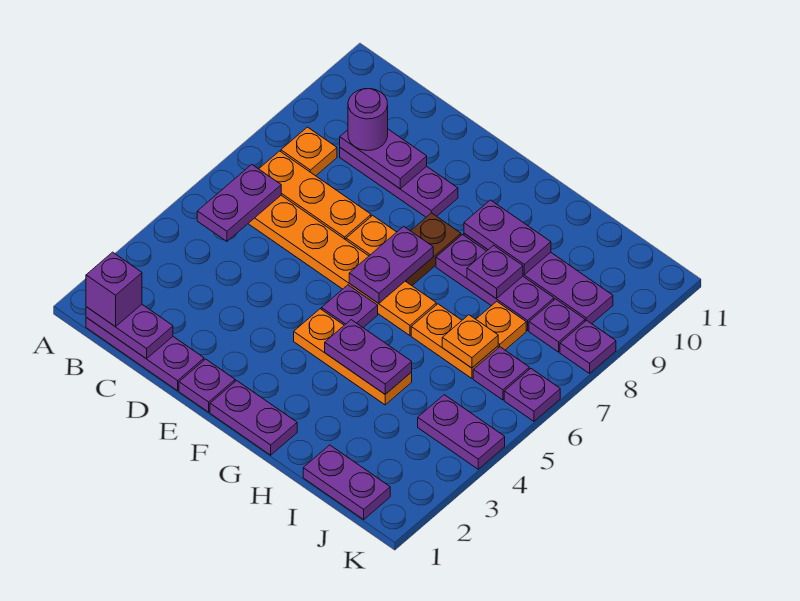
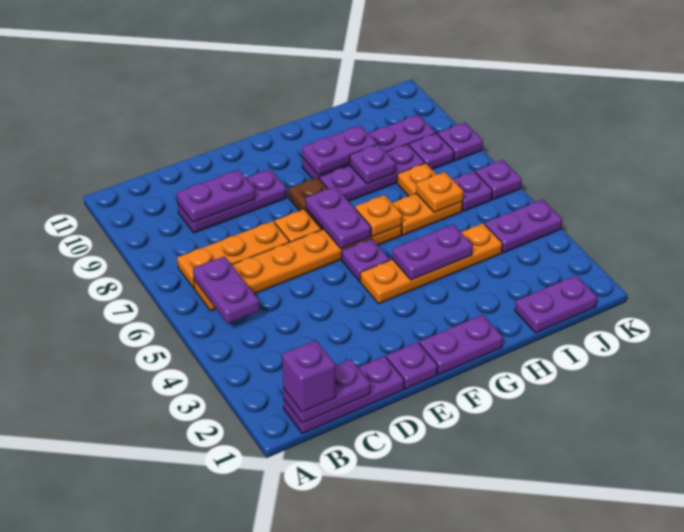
orange plate B8 level 1 -> orange plate G6 level 2
purple round brick C9 level 3 -> none
orange plate F4:H4 level 1 -> orange plate F4:I4 level 1

